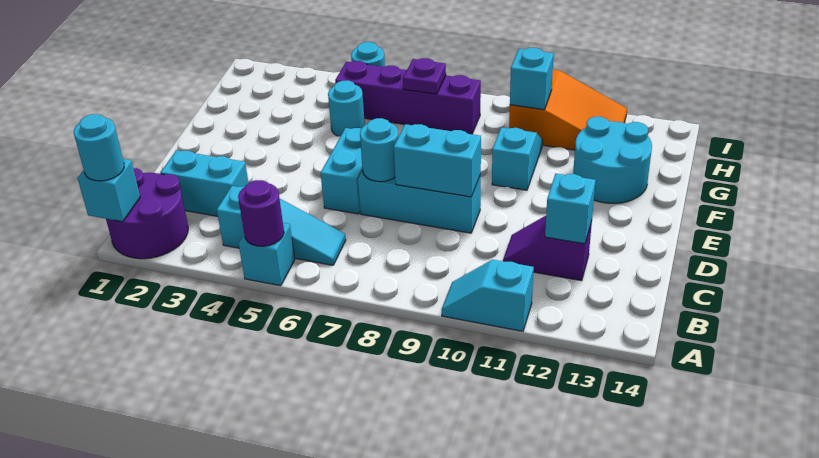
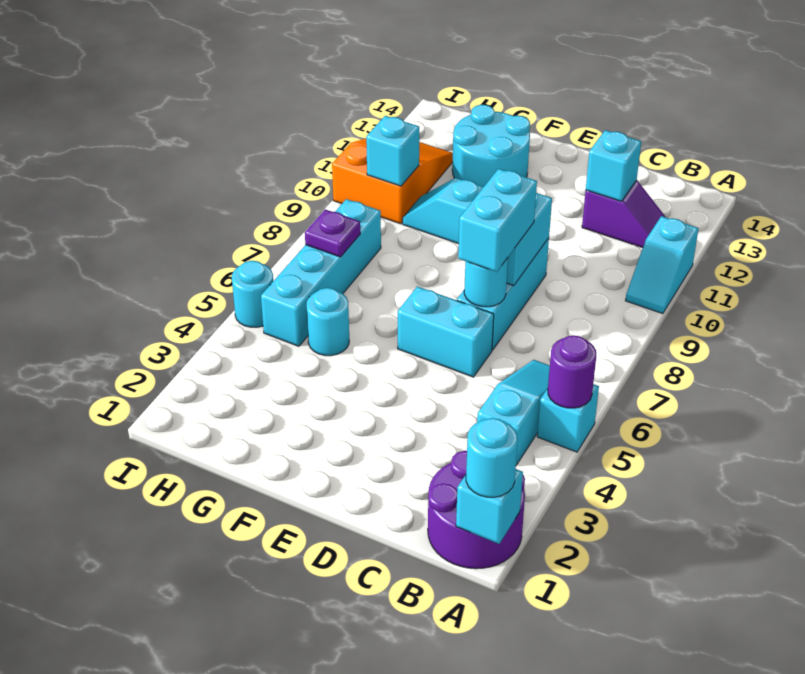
cyan brick C2:C3 level 1 -> cyan brick D7:D8 level 3
purple slope C11:C12 level 1 top 12 -> purple slope B12:C12 level 1 top C
purple brick H5:H8 level 1 -> cyan brick H5:H8 level 1

